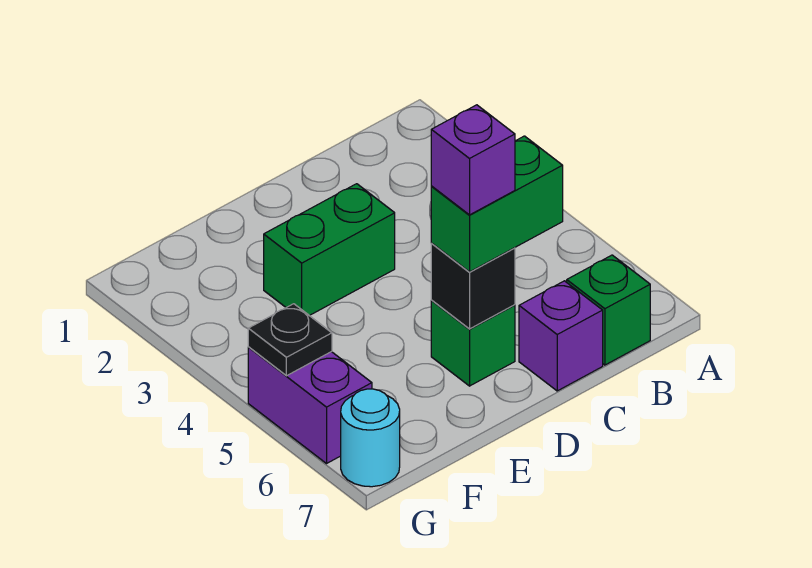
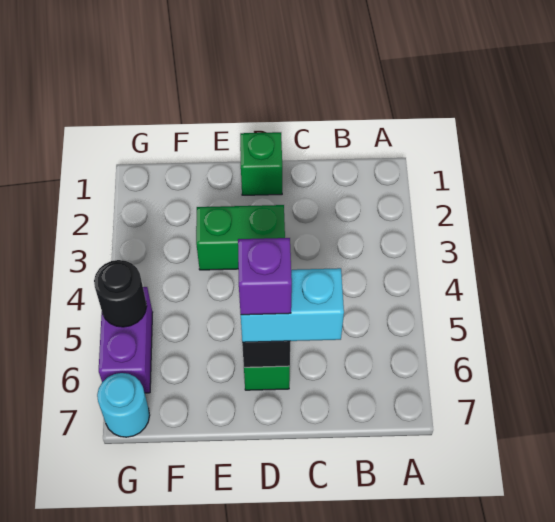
green brick B7 level 1 -> green brick D1 level 1
green brick C6:D6 level 3 -> cyan brick C6:D6 level 3
purple brick C7 level 1 -> none
black plate G5 level 2 -> black round brick G5 level 2

